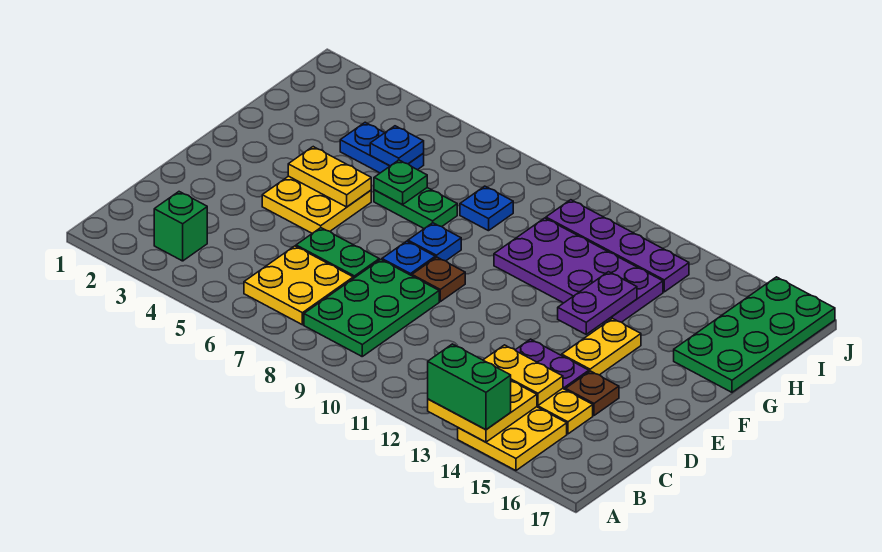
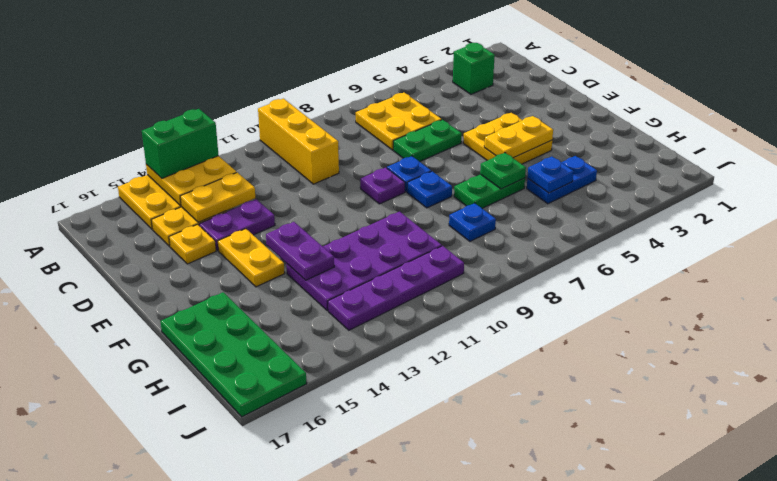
none -> yellow brick A10:C10 level 1
green plate B8:D9 level 1 -> none
brown plate D15 level 1 -> yellow plate D15 level 1
brown plate E9 level 1 -> purple plate E9 level 1

